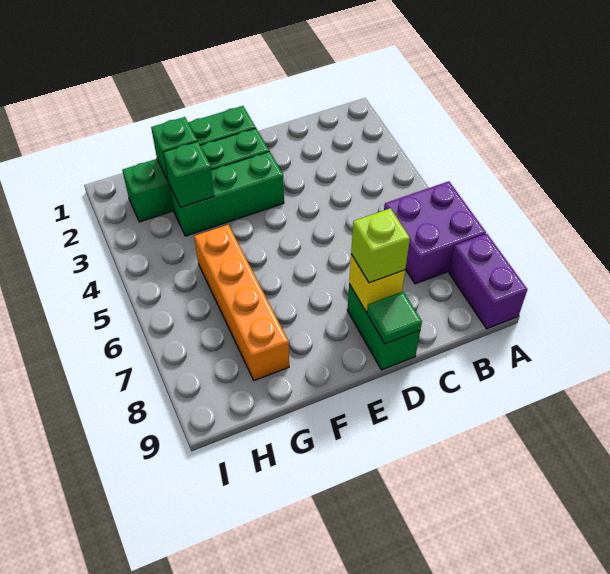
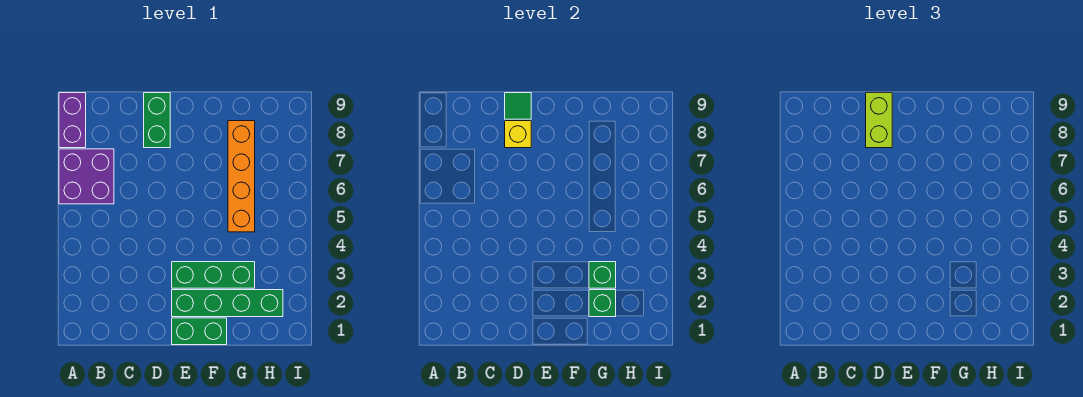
lime brick D8 level 3 -> lime brick D8:D9 level 3

